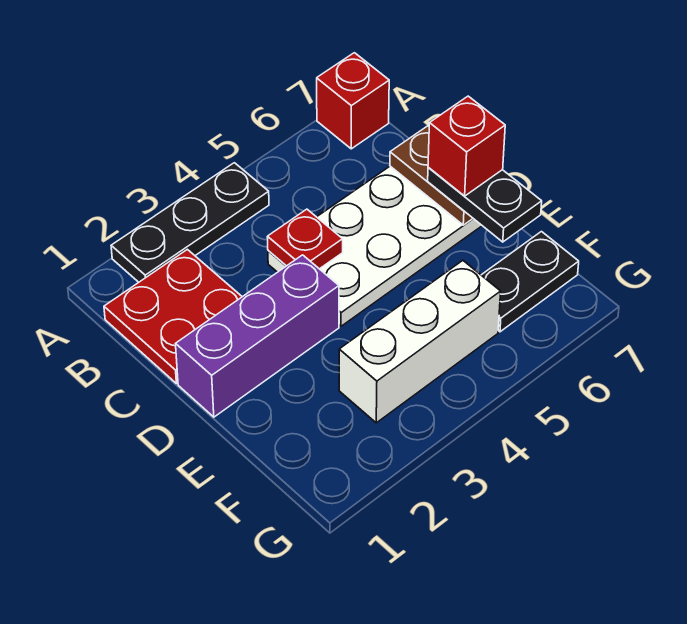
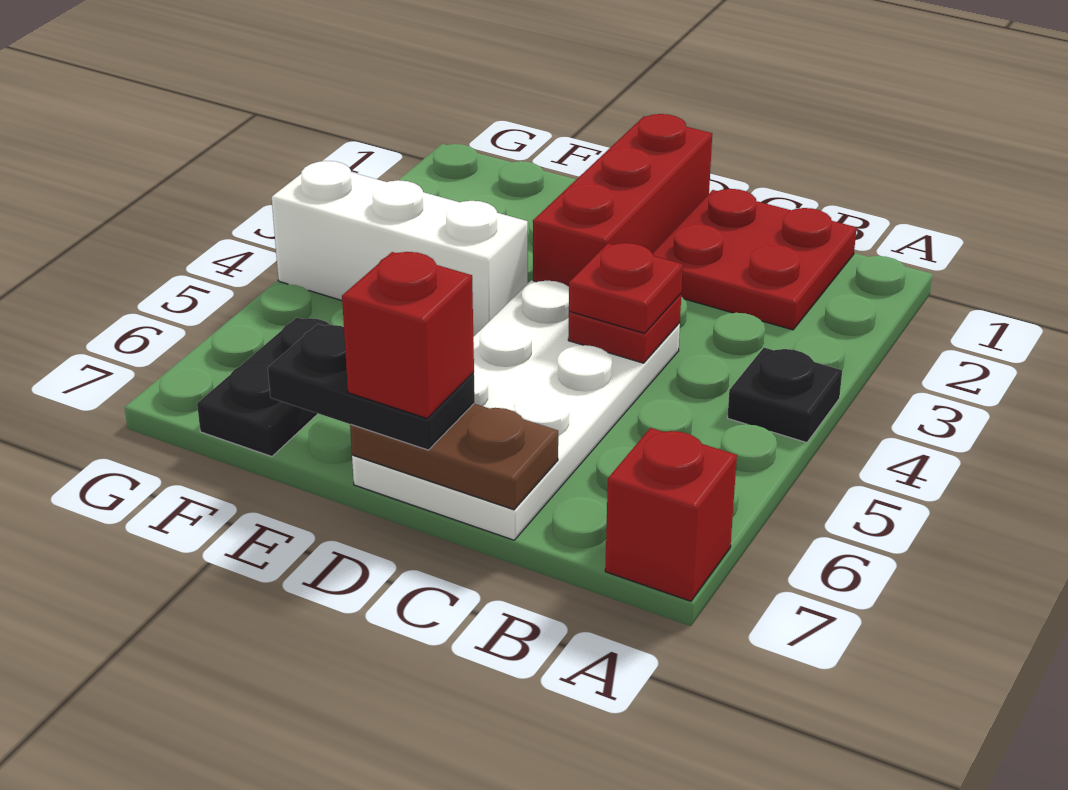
black plate A2:A4 level 1 -> black plate A4 level 1
none -> red plate C4 level 3
purple brick D1:D3 level 1 -> red brick D1:D3 level 1
white brick F3:F5 level 1 -> white brick E4:G4 level 1

